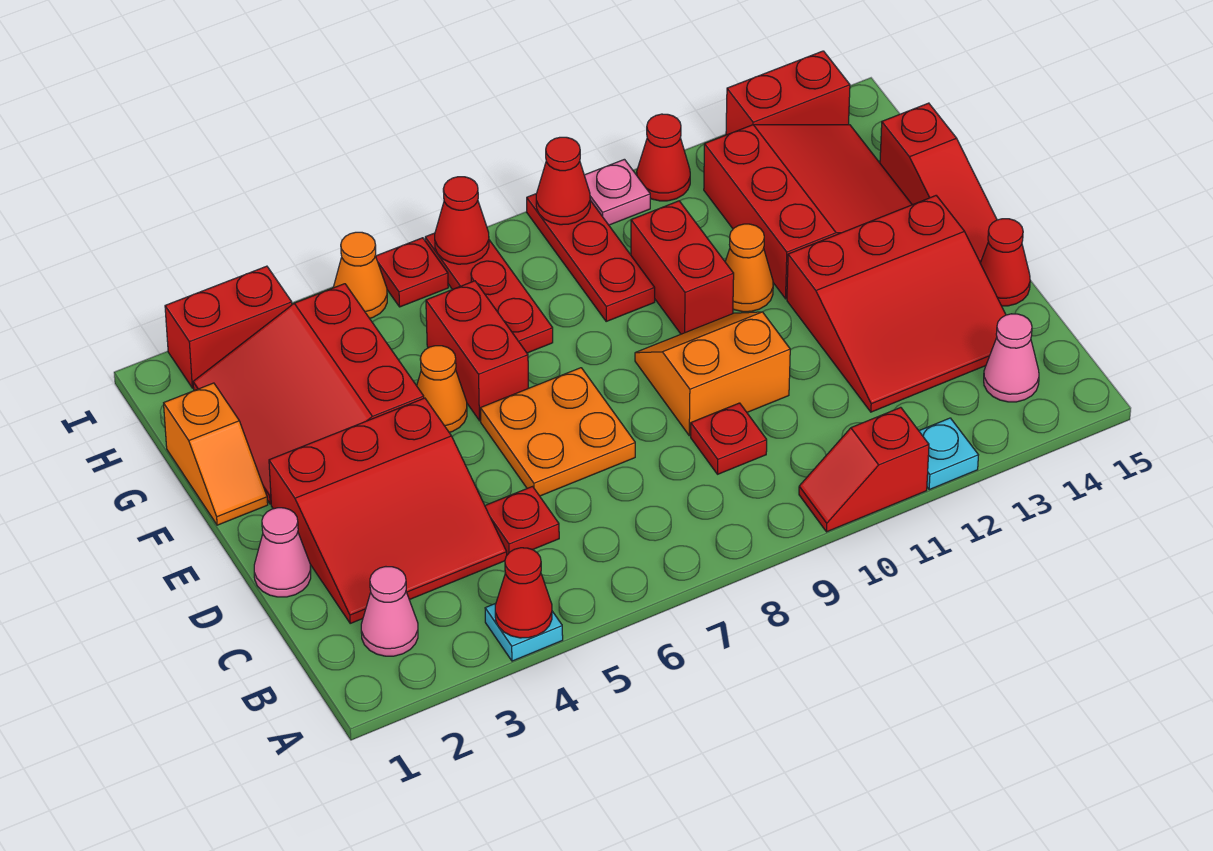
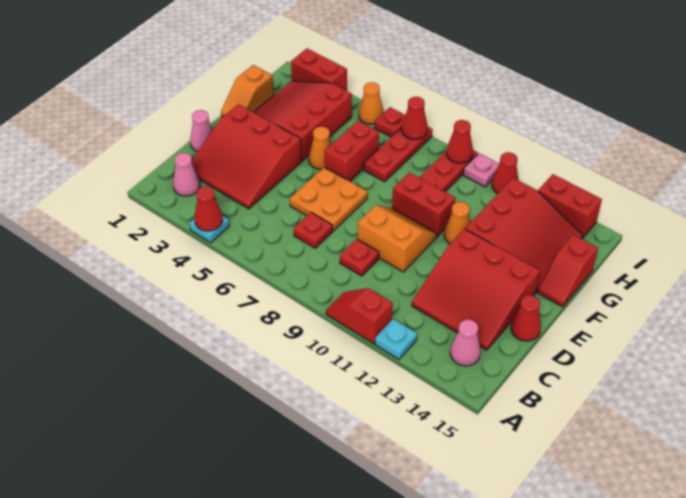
red plate C5 level 1 -> red plate C7 level 1
red slope E15:G15 level 1 top G -> red slope F15:G15 level 1 top G
red brick F10:G10 level 1 -> red brick F9:F10 level 1

